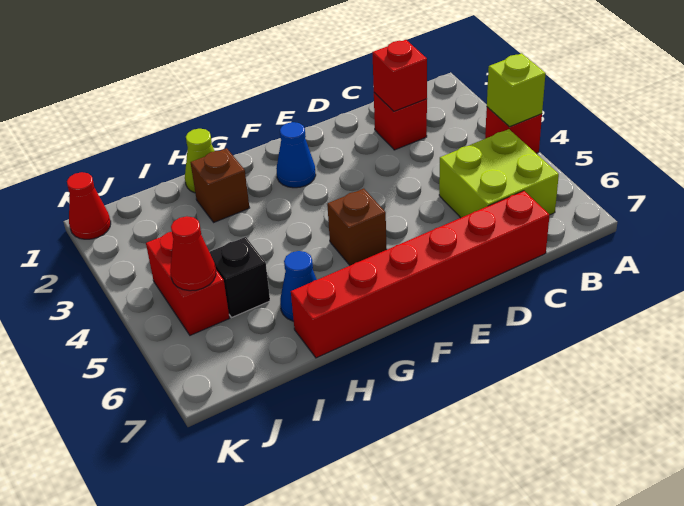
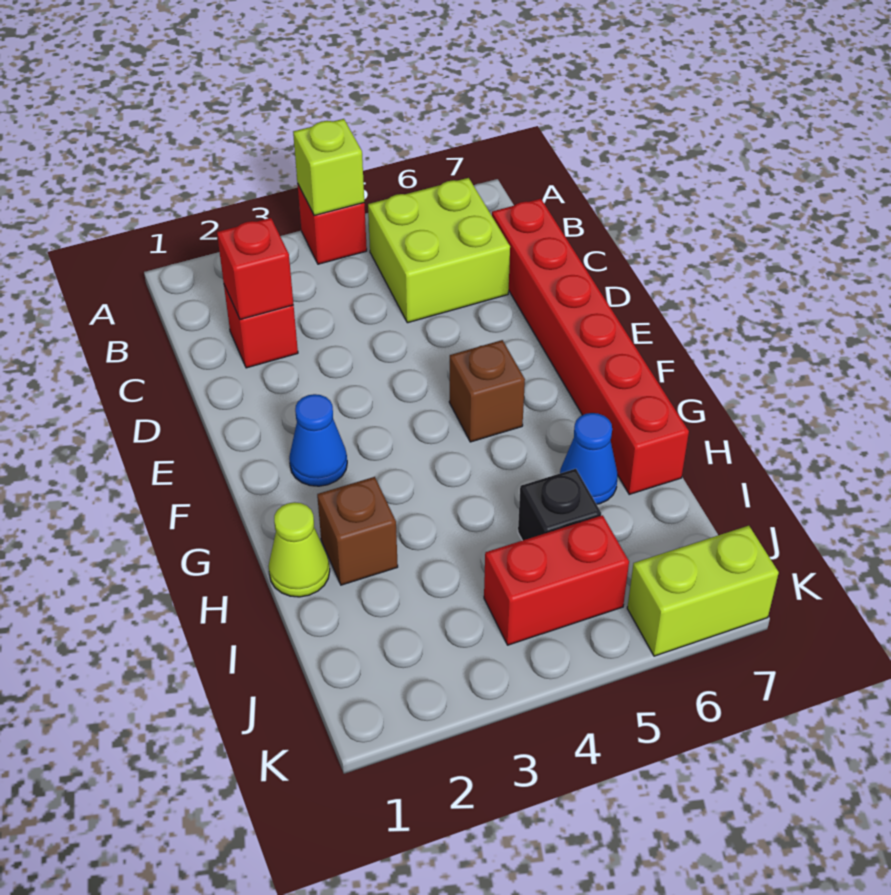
red cone J5 level 2 -> none
red cone K1 level 1 -> none
none -> lime brick K6:K7 level 1

